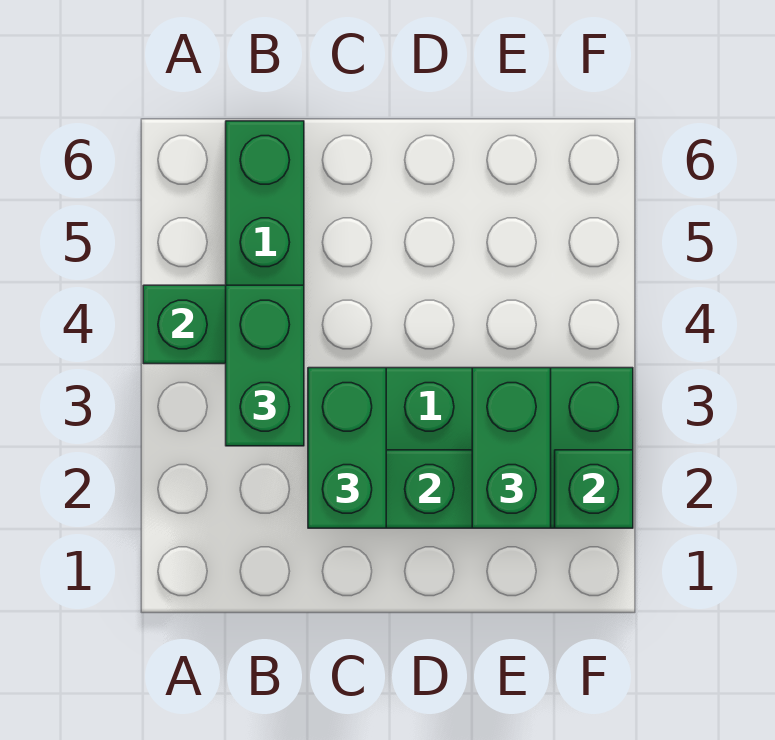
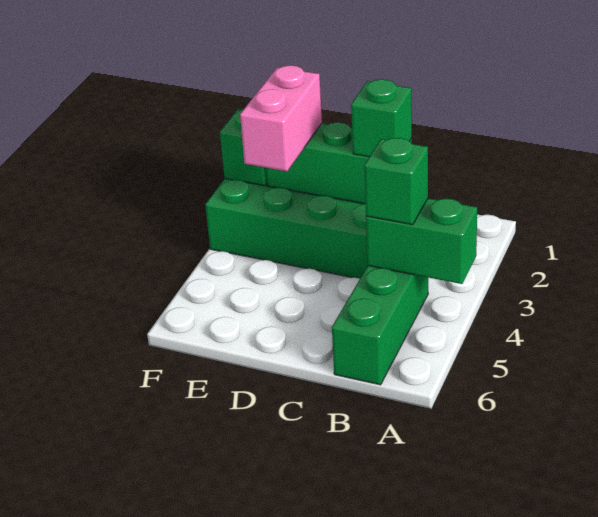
green brick B3:B4 level 3 -> green brick B4 level 3
green brick C2:C3 level 3 -> green brick C2 level 3
green brick E2:E3 level 3 -> pink brick E2:E3 level 3

